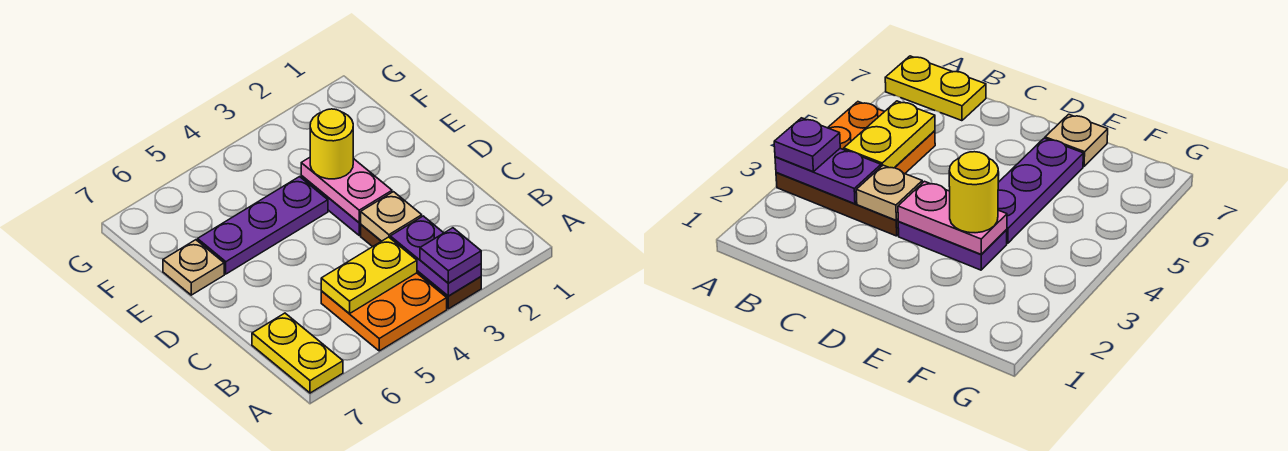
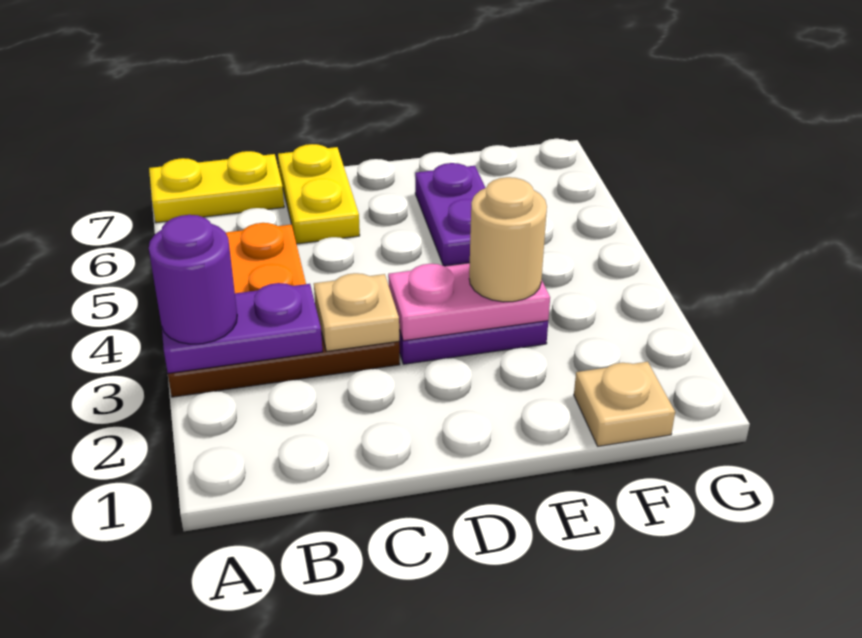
purple plate A3 level 3 -> purple round brick A3 level 3
yellow plate B4:B5 level 2 -> yellow plate C6:C7 level 1
yellow round brick E3 level 3 -> tan round brick E3 level 3
purple plate E4:E6 level 1 -> purple plate E5:E6 level 1
tan plate E7 level 1 -> tan plate F1 level 1

